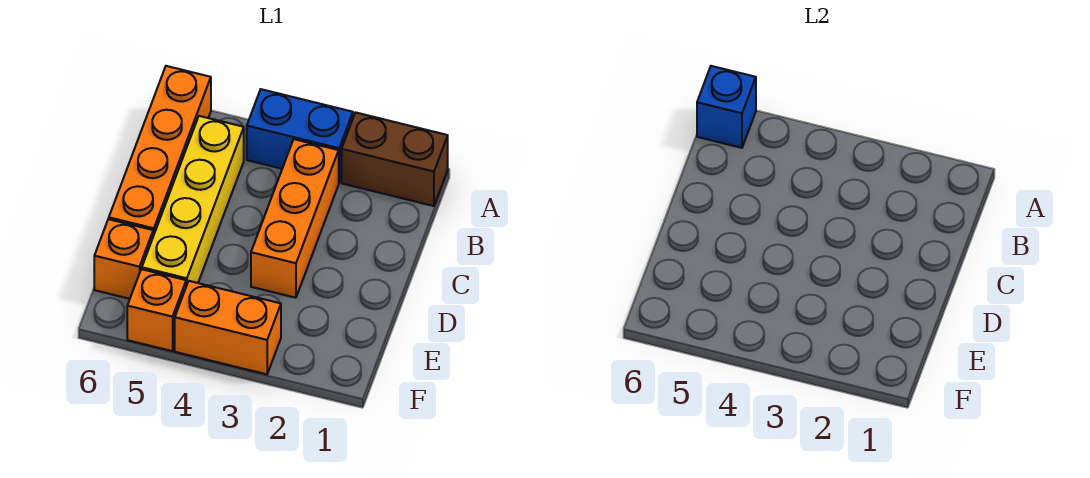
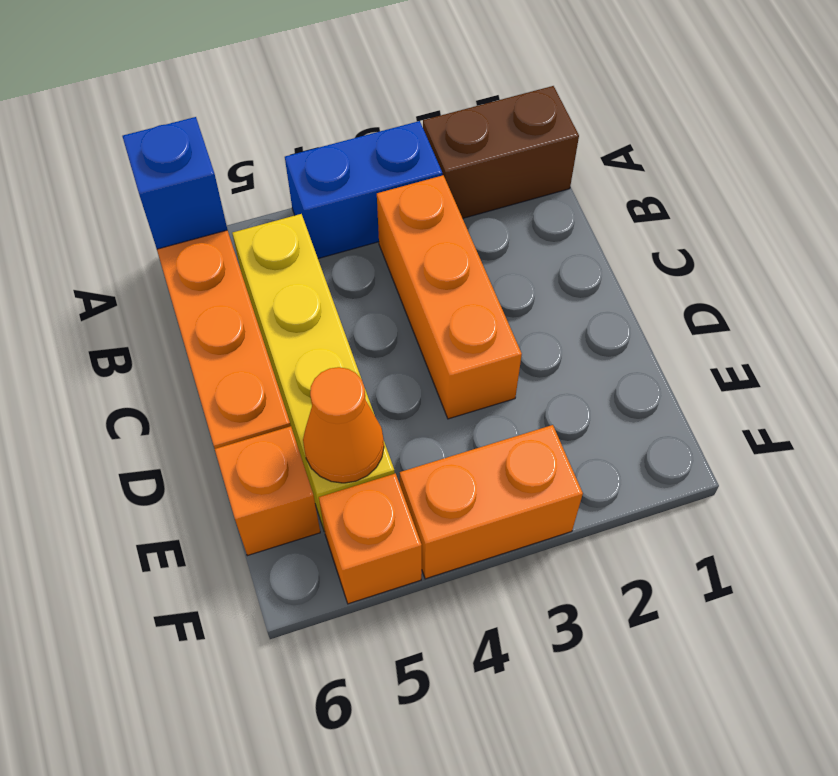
none -> orange cone E5 level 2

